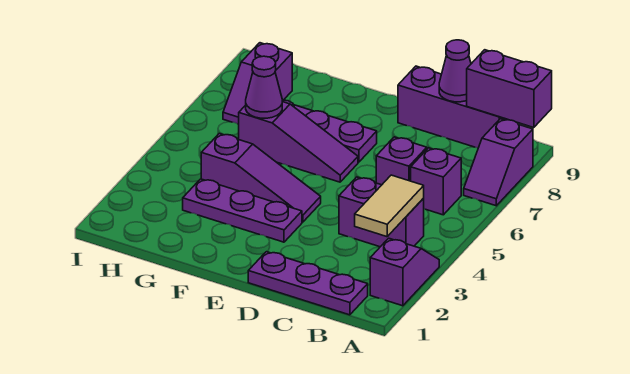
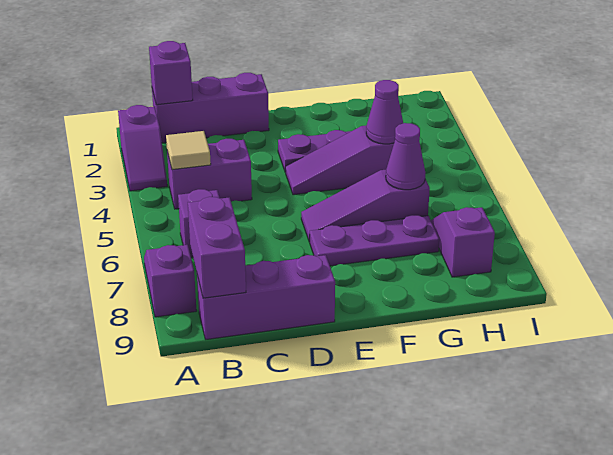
purple brick A9:B9 level 2 -> purple brick B8:B9 level 2
purple plate B1:D1 level 1 -> purple brick B1:D1 level 1
tan tile B3:B4 level 2 -> tan tile B4 level 2
purple brick C6 level 1 -> purple brick B1 level 2
purple cone C9 level 2 -> purple cone G4 level 2

